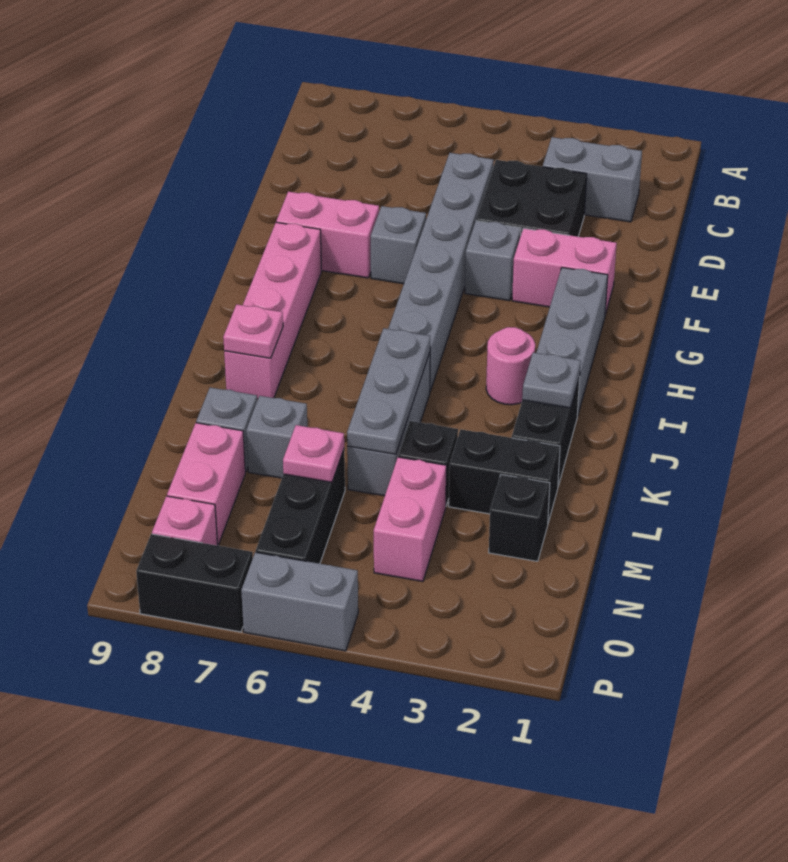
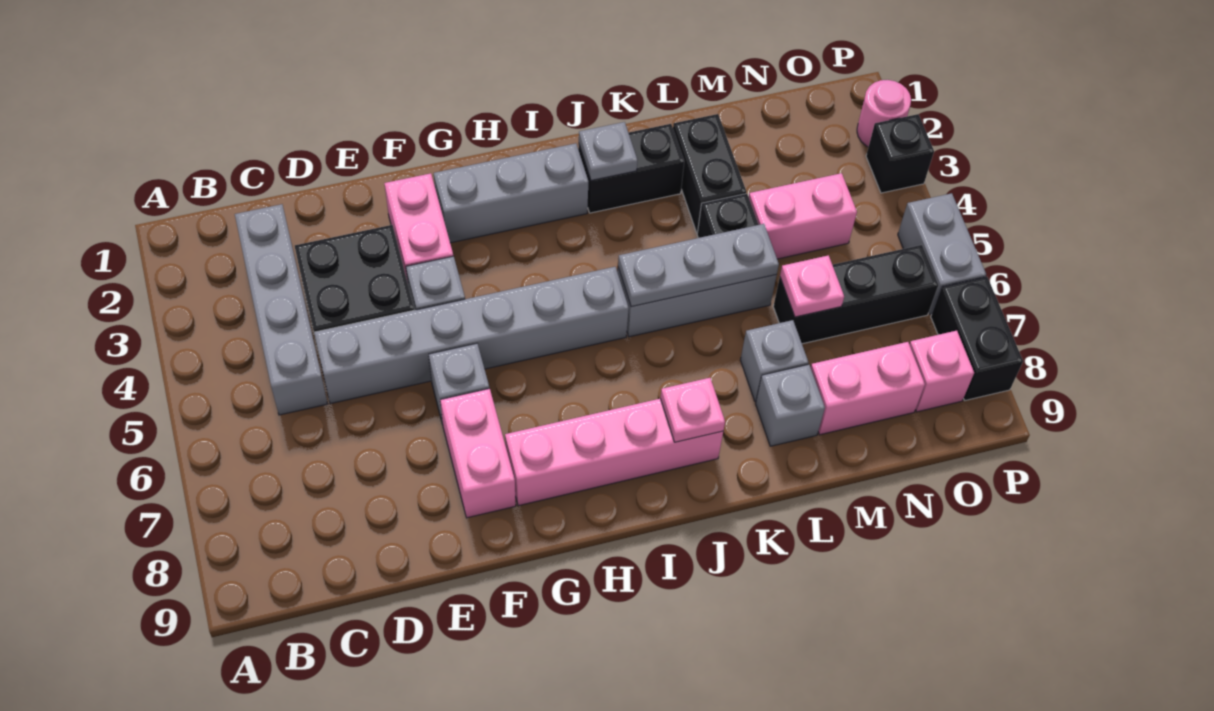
grey brick C2:C3 level 1 -> grey brick C2:C5 level 1
pink round brick I3 level 1 -> pink round brick P2 level 1
black brick M2 level 1 -> black brick P3 level 1

